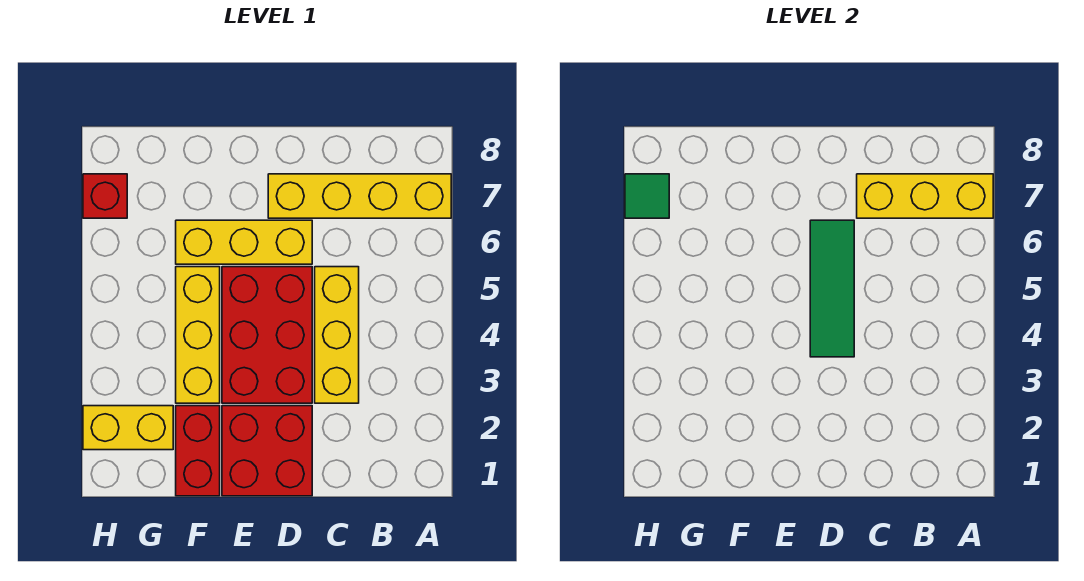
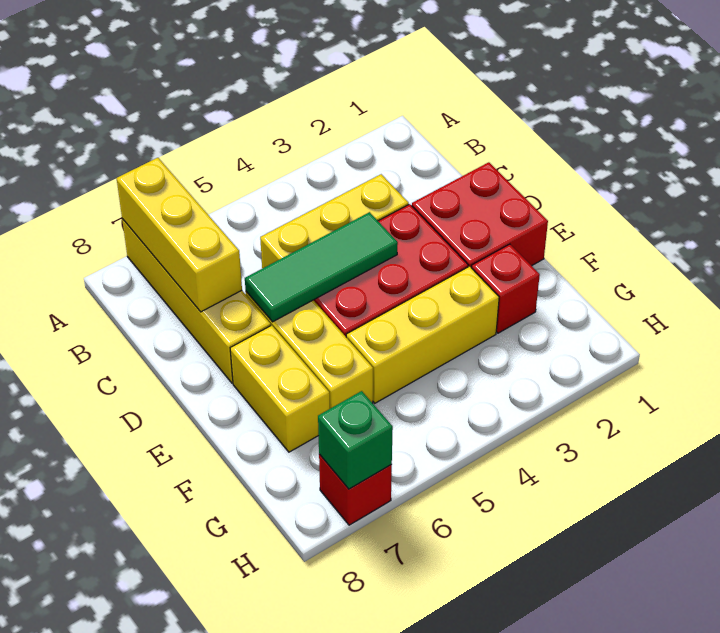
red brick F1:F2 level 1 -> red brick F2 level 1
yellow brick G2:H2 level 1 -> yellow brick E7:F7 level 1
green tile H7 level 2 -> green brick H7 level 2

